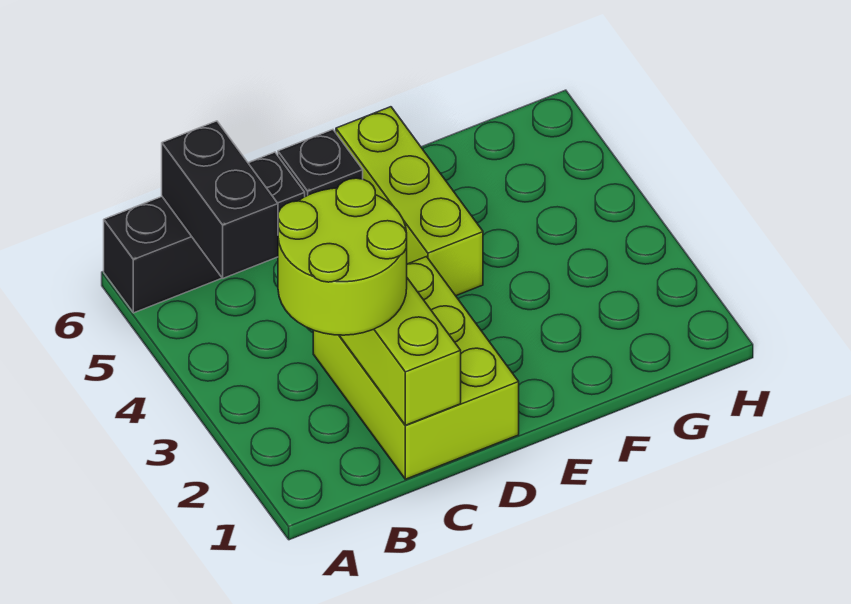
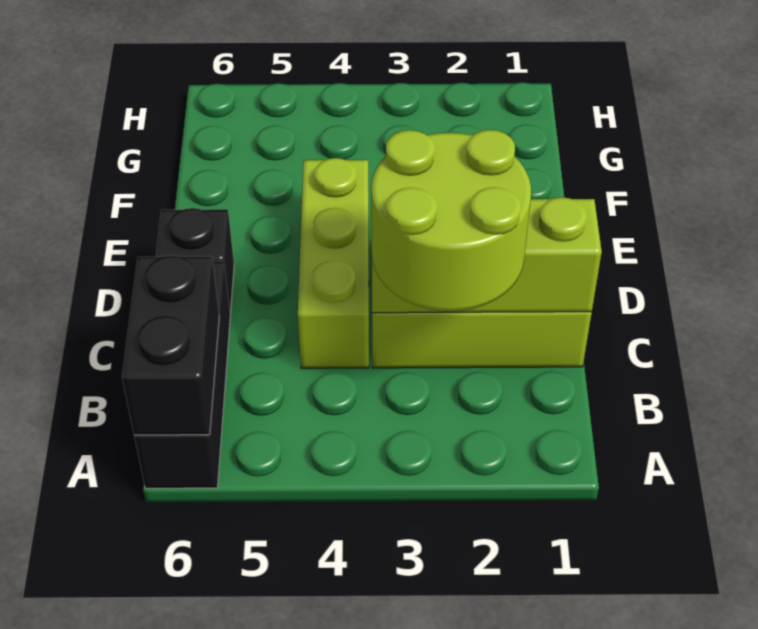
black brick B5:B6 level 2 -> black brick A6:B6 level 2
lime brick E4:E6 level 1 -> lime brick C4:E4 level 1

